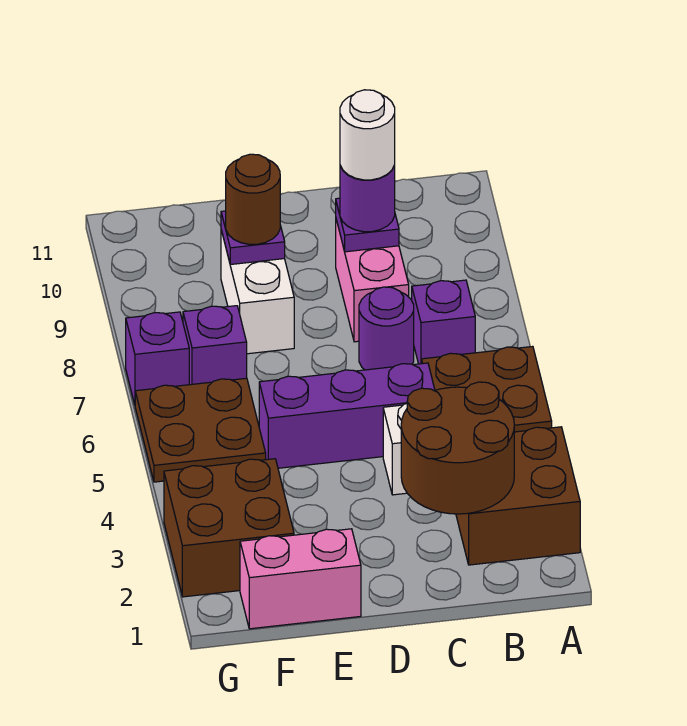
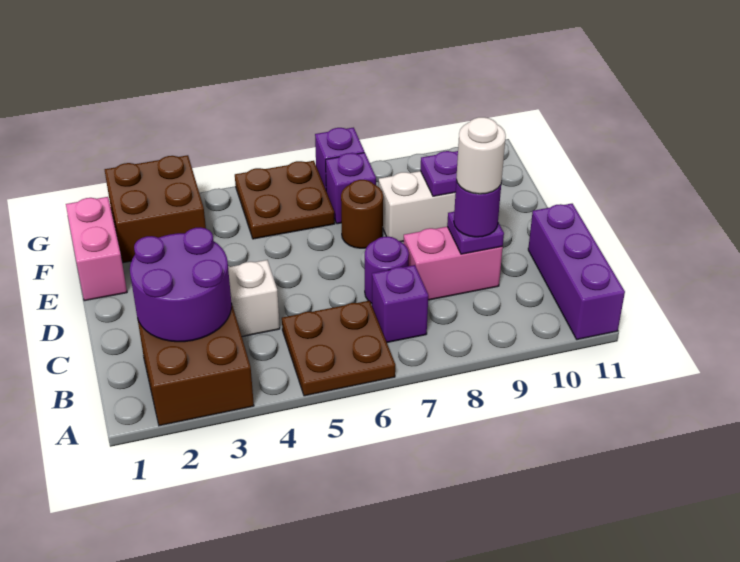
brown round brick B2:C3 level 2 -> purple round brick B2:C3 level 2
purple brick C5:E5 level 1 -> purple brick A11:C11 level 1
brown round brick E9 level 3 -> brown round brick E7 level 1

